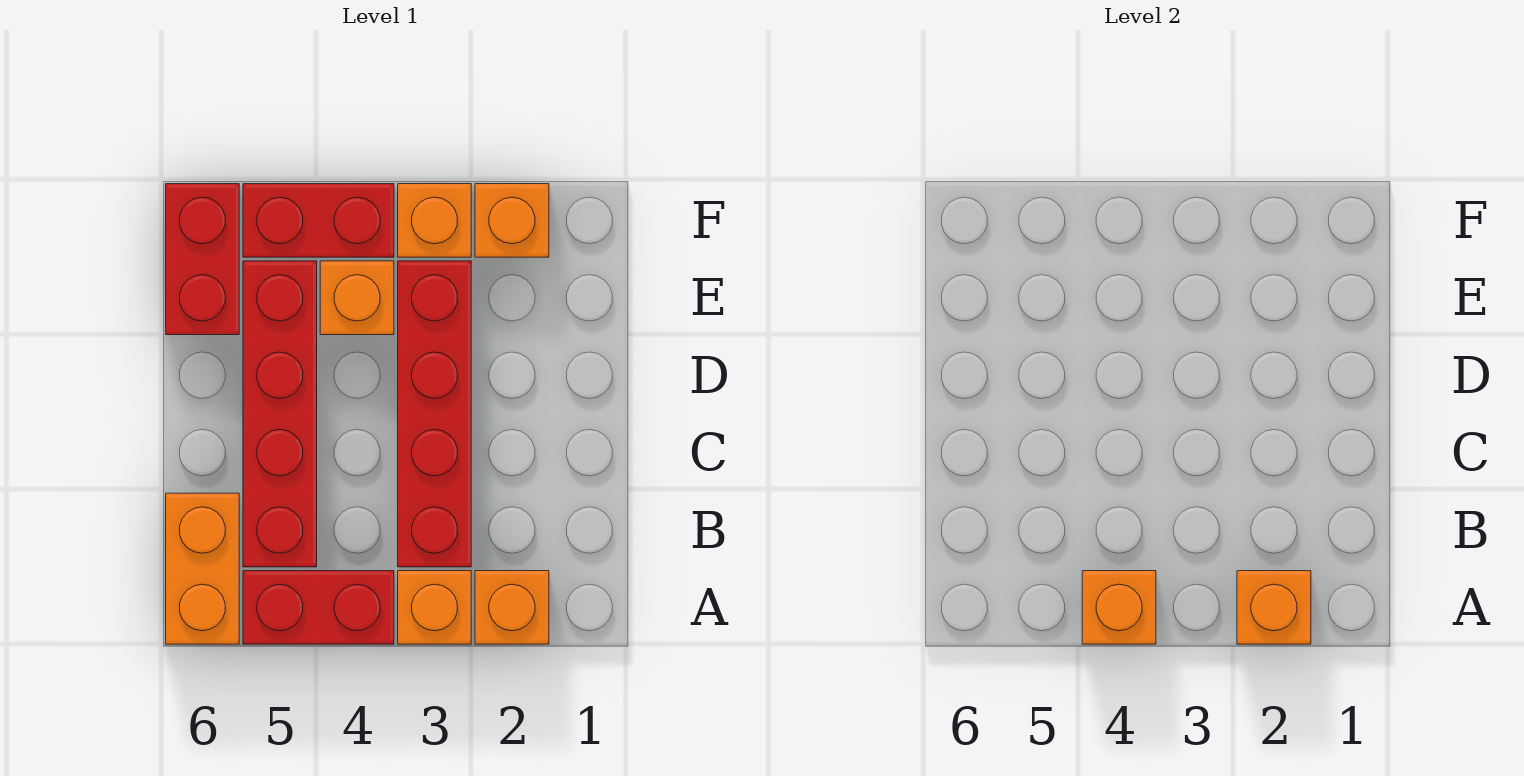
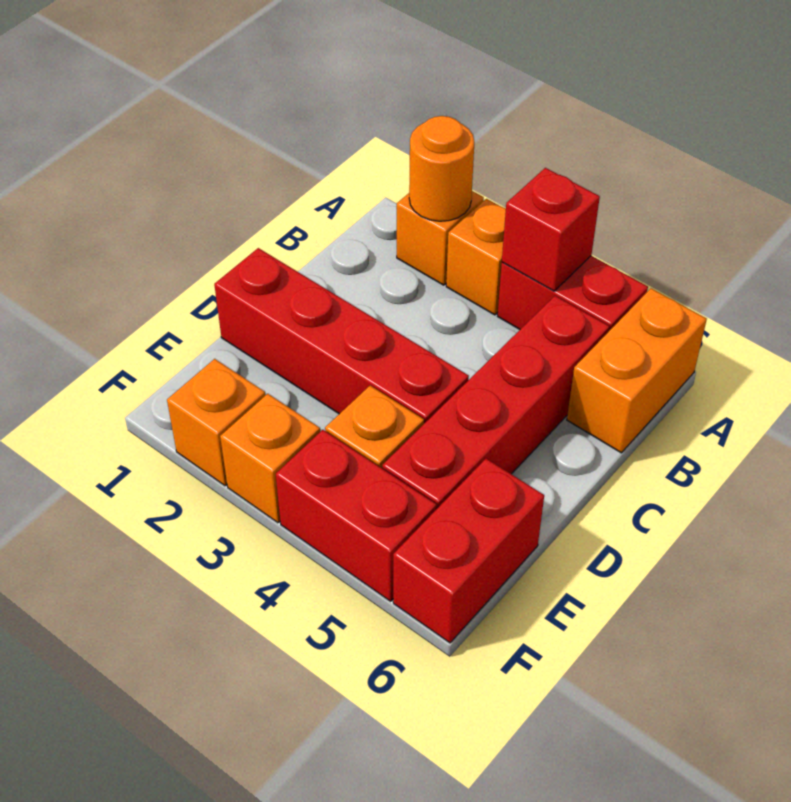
orange brick A2 level 2 -> orange round brick A2 level 2
orange brick A4 level 2 -> red brick A4 level 2
red brick B3:E3 level 1 -> red brick D1:D4 level 1

